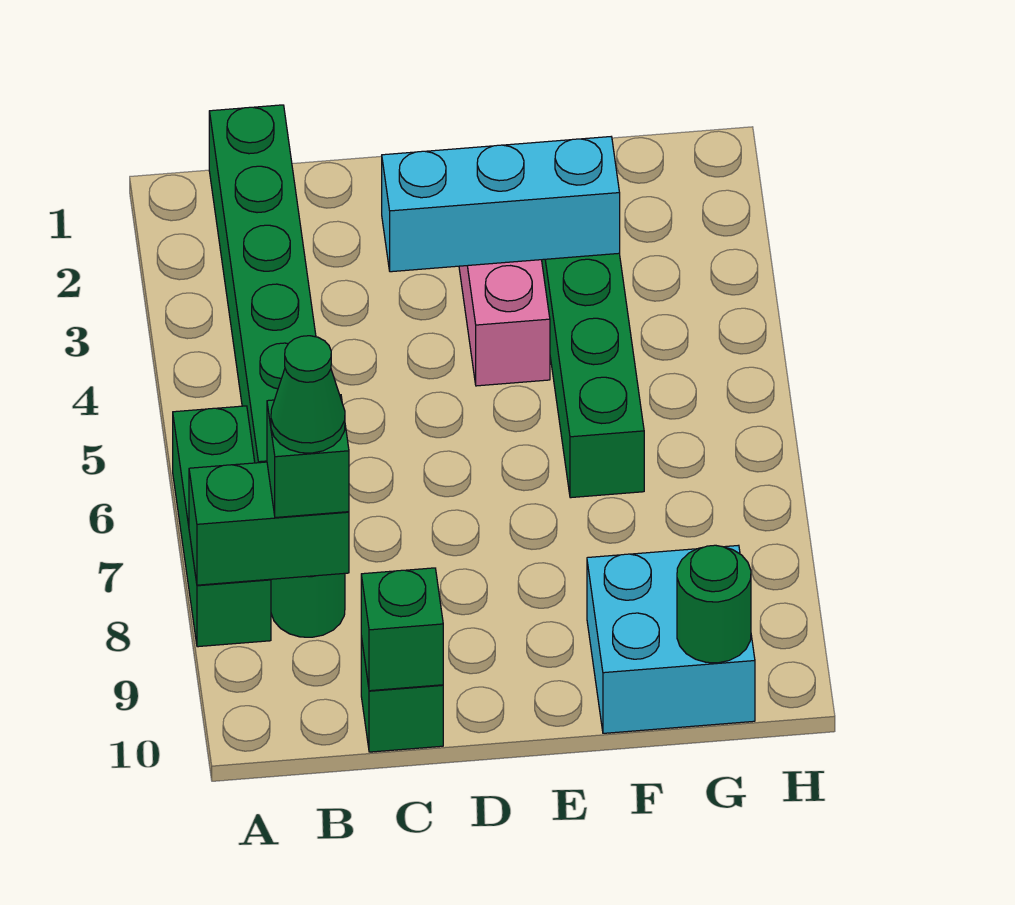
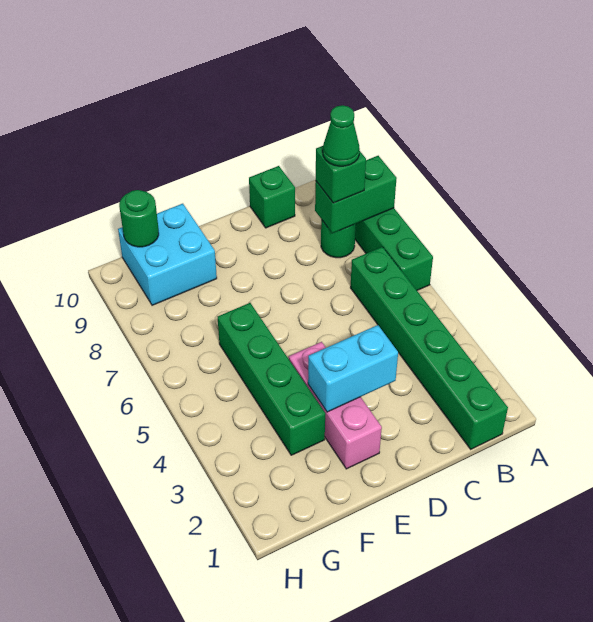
green brick C10 level 2 -> none
cyan brick D3:F3 level 2 -> cyan brick D3:E3 level 2

